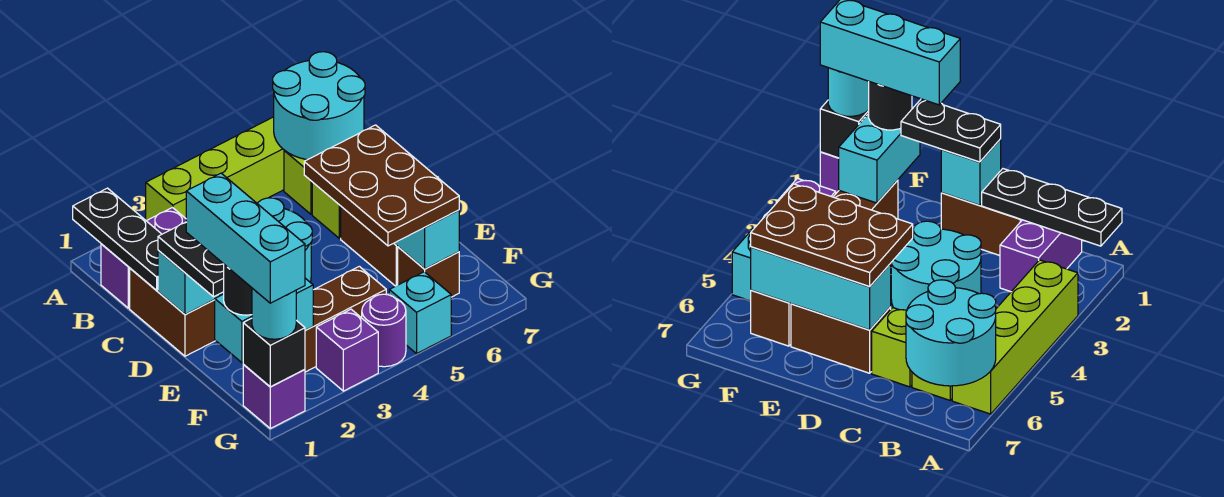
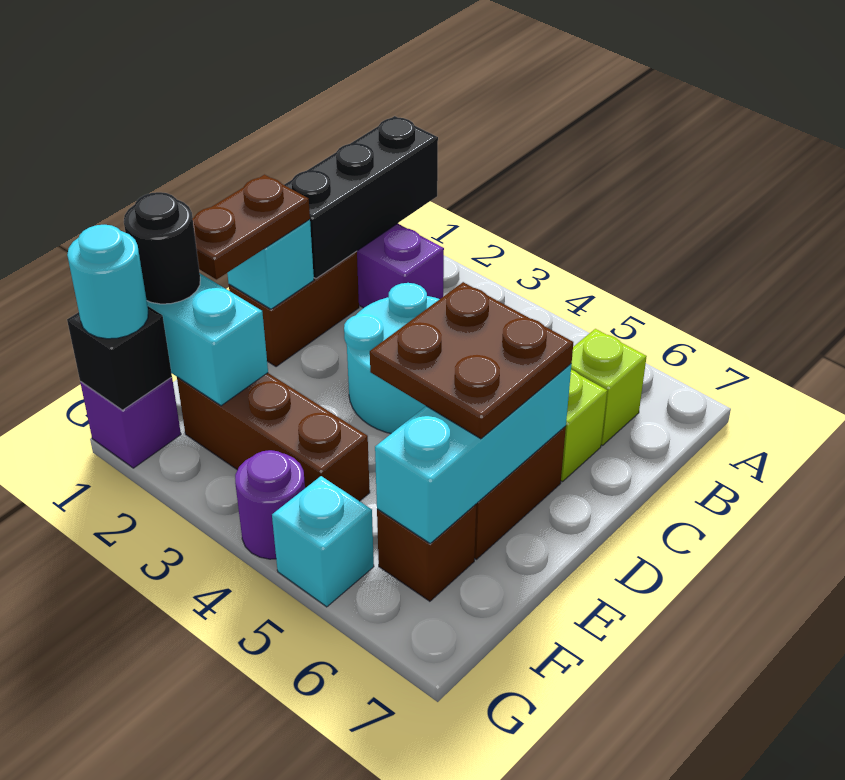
black plate A1:C1 level 2 -> black brick A1:C1 level 2
lime brick A3:A6 level 1 -> none
cyan round brick A6:B7 level 2 -> none
black plate D1:E1 level 3 -> brown plate D1:E1 level 3
brown plate D5:F6 level 3 -> brown plate D5:E6 level 3
cyan brick E1:G1 level 4 -> none
purple brick G3 level 1 -> none

